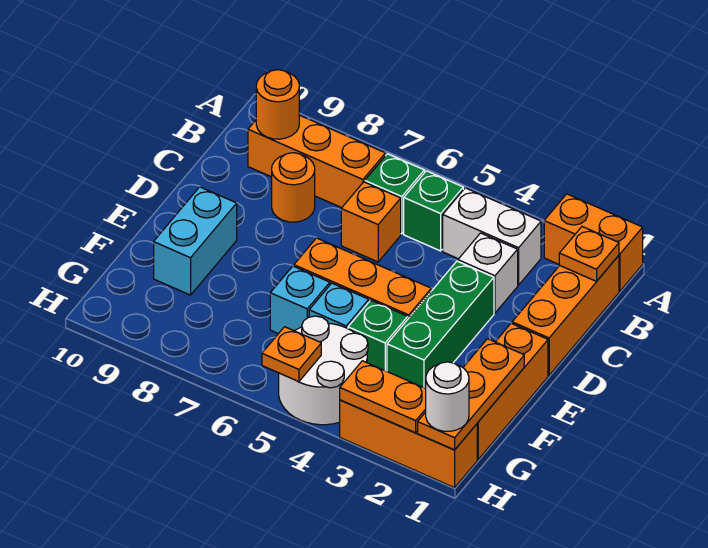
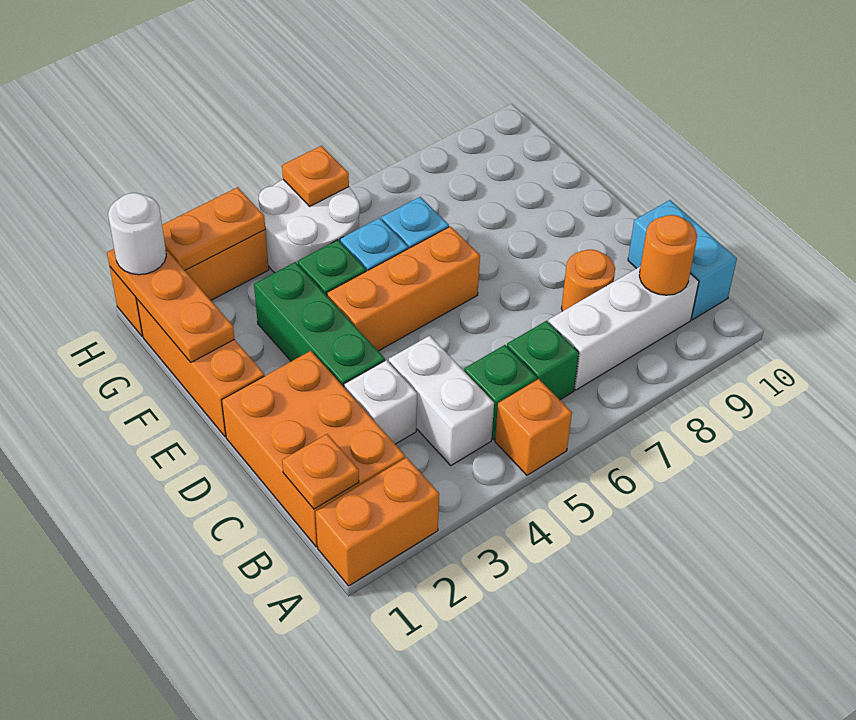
orange brick B1:D1 level 1 -> orange brick B1:D2 level 1
white brick B3:B4 level 1 -> white brick B4:C4 level 1
orange brick B7:B9 level 1 -> white brick B7:B9 level 1
orange brick C6 level 1 -> orange brick A5 level 1
cyan brick E9:F9 level 1 -> cyan brick B10:C10 level 1

